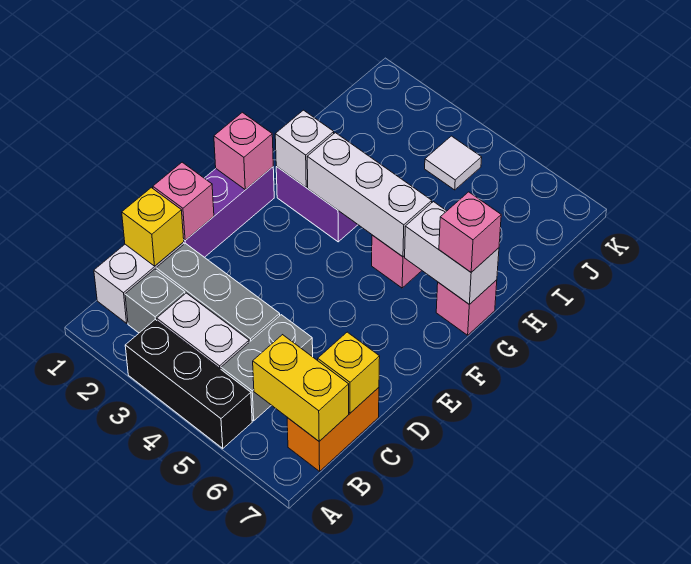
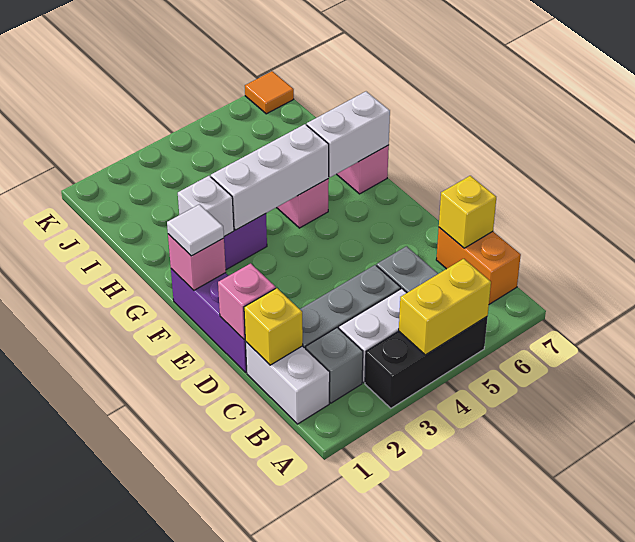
yellow brick B6:B7 level 2 -> yellow brick A4:A5 level 2
pink brick G7 level 3 -> none
white tile J4 level 1 -> white tile F1 level 3
none -> orange tile K7 level 1

